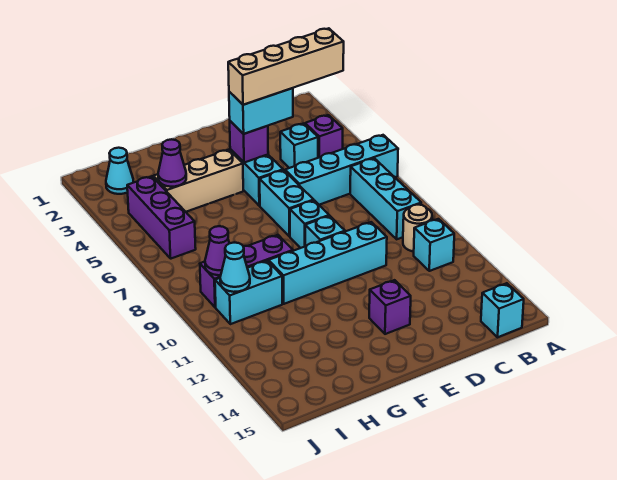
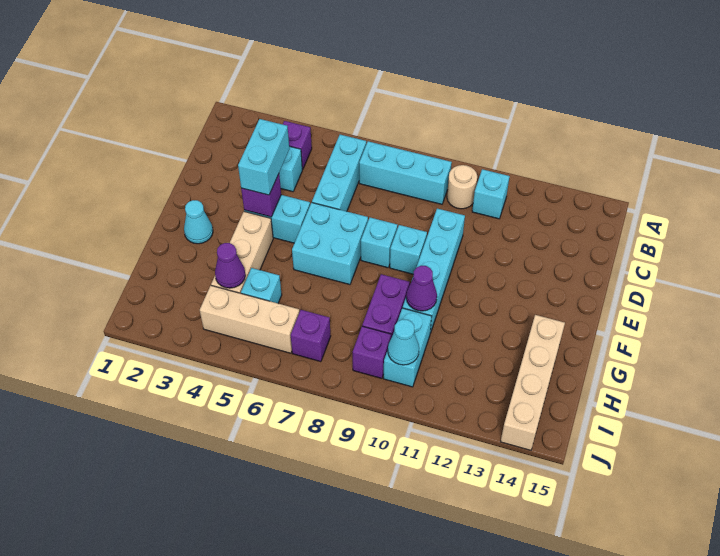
cyan brick A6:D6 level 1 -> cyan brick B6:D6 level 1
tan brick B4:E4 level 4 -> tan brick G14:J14 level 1
cyan brick B15 level 1 -> cyan brick H5 level 1
cyan brick E6:E7 level 1 -> cyan brick E6:F7 level 1
purple brick E13 level 1 -> purple brick I7 level 1
cyan cone I2 level 1 -> cyan cone F2 level 1
purple brick I4:I6 level 1 -> tan brick I4:I6 level 1
purple cone I9 level 2 -> purple cone G10 level 2

